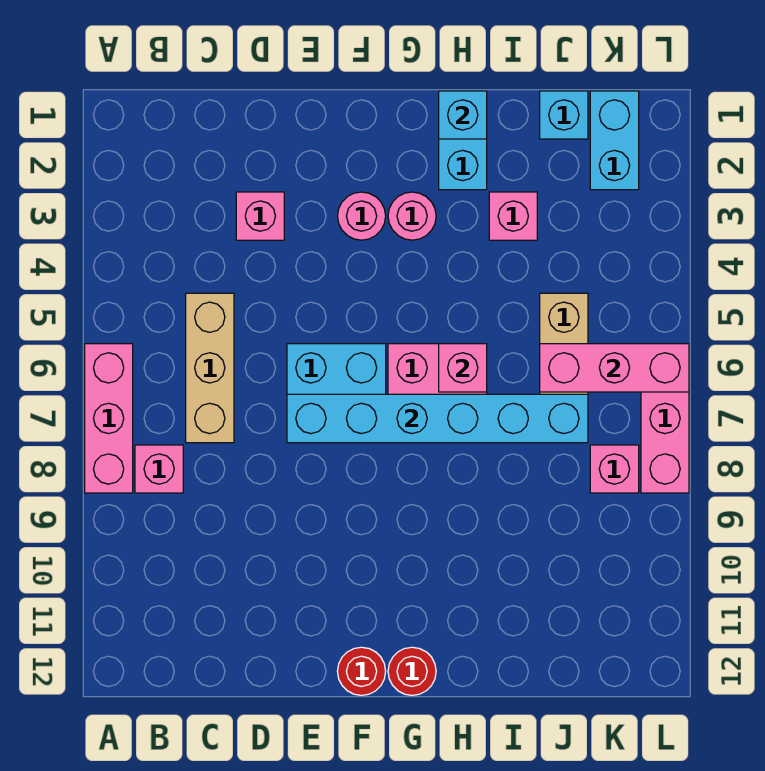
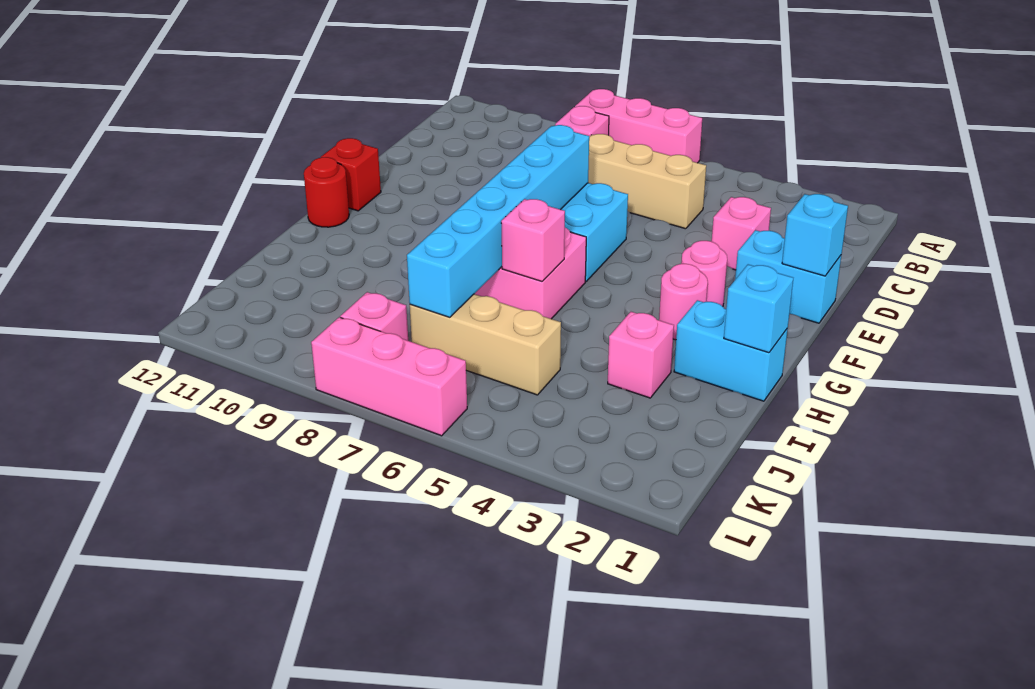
red round brick F12 level 1 -> red brick F12 level 1
cyan brick J1 level 1 -> cyan brick E1 level 2
pink brick J6:L6 level 2 -> none
cyan brick K1:K2 level 1 -> cyan brick E1:E2 level 1

